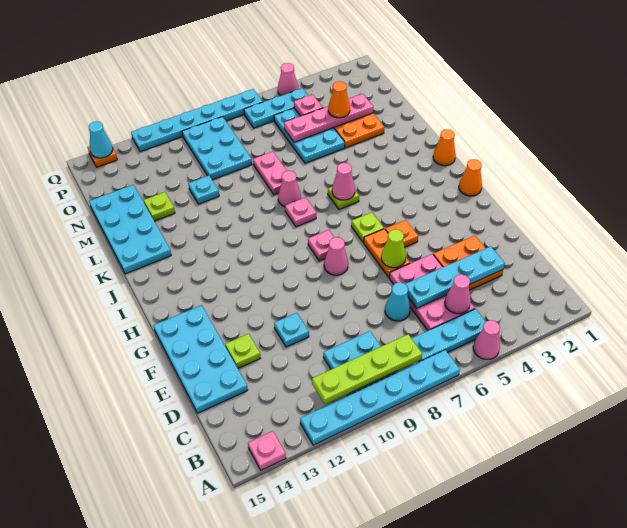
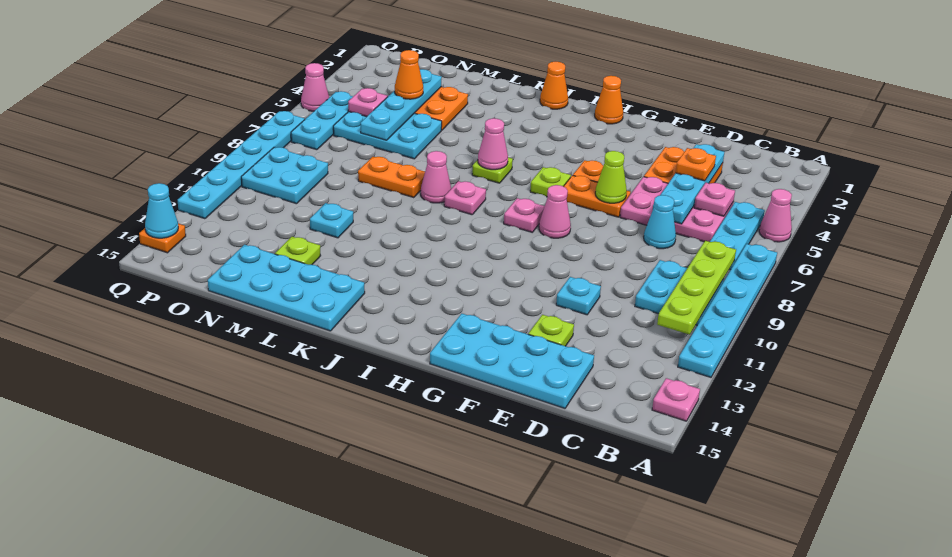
pink cone C5 level 2 -> pink plate C5 level 2
none -> orange plate D4 level 3
pink plate L8:M8 level 1 -> orange plate L8:M8 level 1
pink plate N3:N6 level 2 -> cyan plate N3:N6 level 2
cyan plate N9:P10 level 1 -> cyan plate O9:P10 level 1

